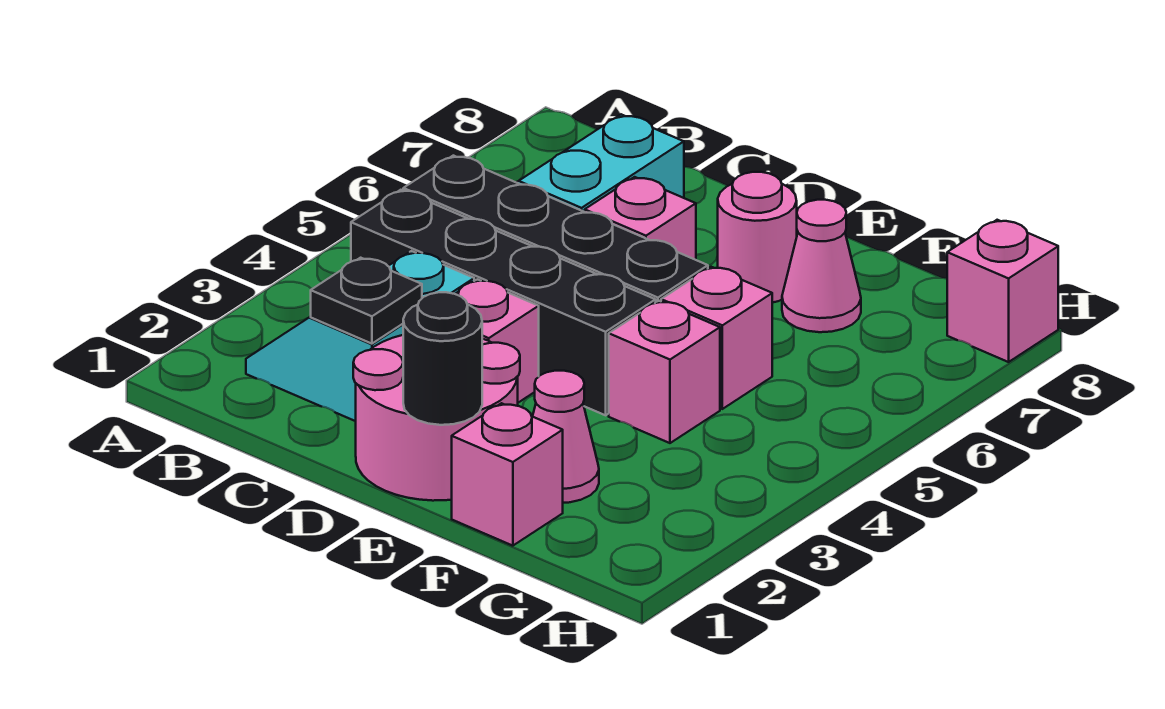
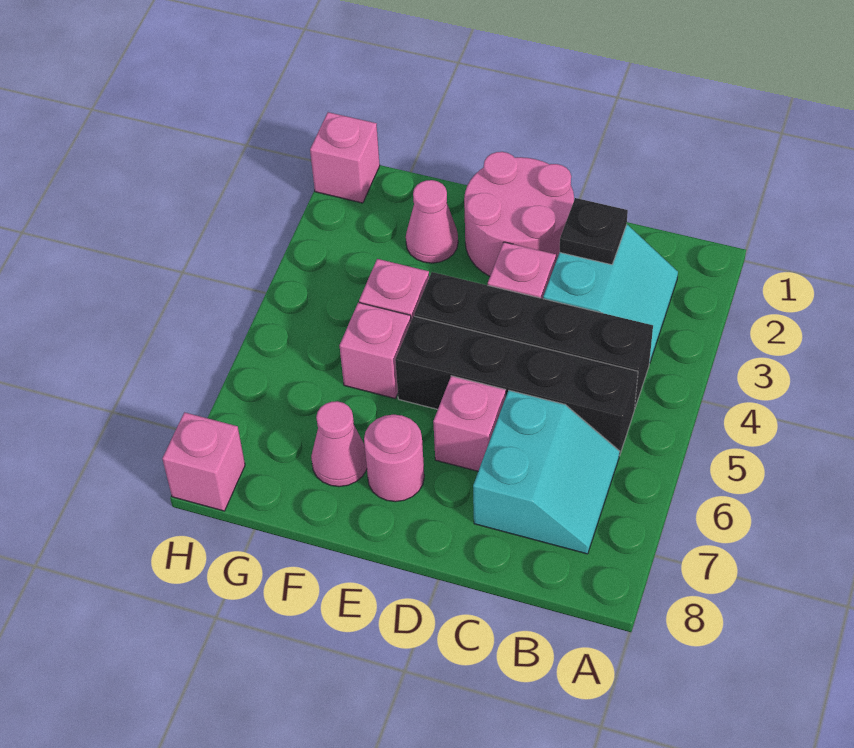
black round brick E1 level 2 -> none
pink brick F1 level 1 -> pink brick H1 level 1

